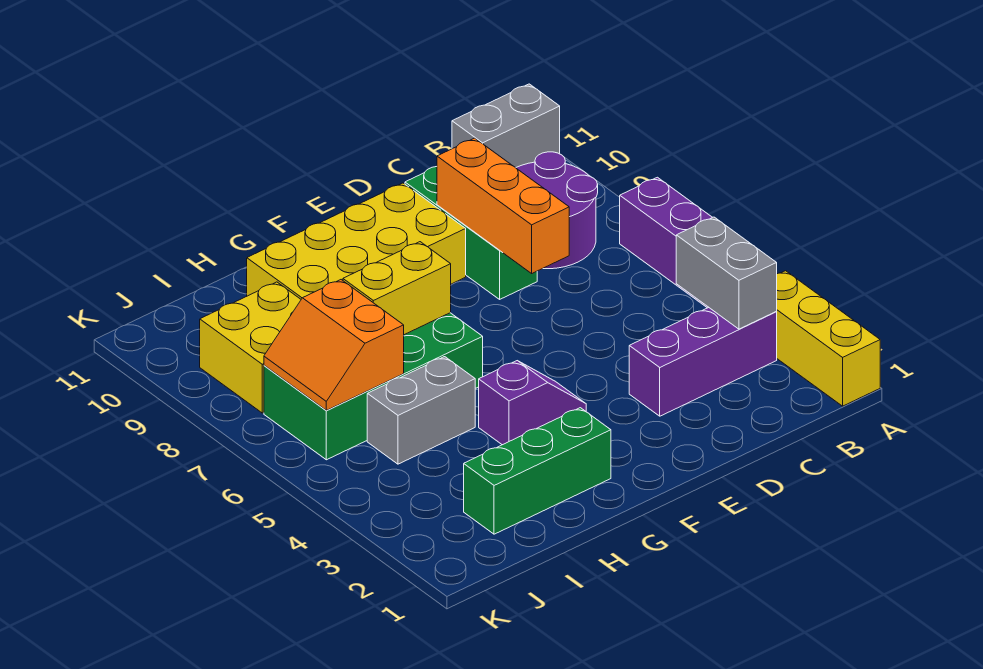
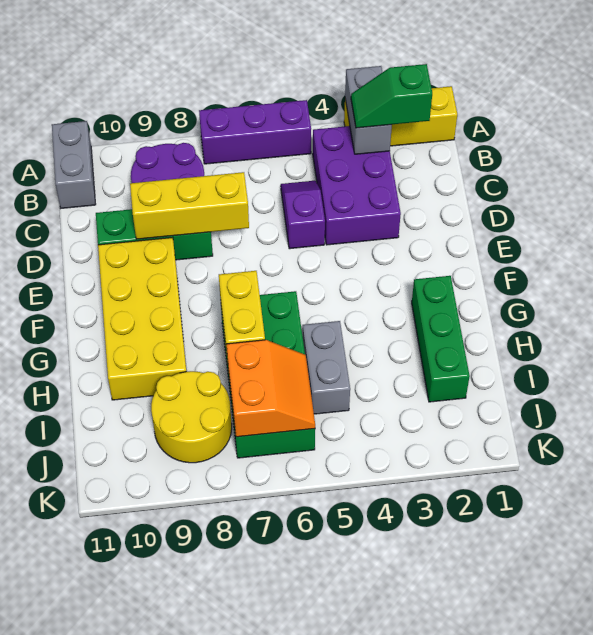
none -> green slope B2:B3 level 3 top 2
purple brick B3:D3 level 1 -> purple brick B3:D4 level 1
grey brick B3:B4 level 2 -> grey brick A3:B3 level 2
orange brick D7:D9 level 2 -> yellow brick D7:D9 level 2
purple slope F4:G4 level 1 top G -> purple slope C5:D5 level 1 top D
orange slope I6:J7 level 2 top I -> orange slope I6:J7 level 2 top 7
yellow brick I8:J9 level 1 -> yellow round brick I8:J9 level 1

